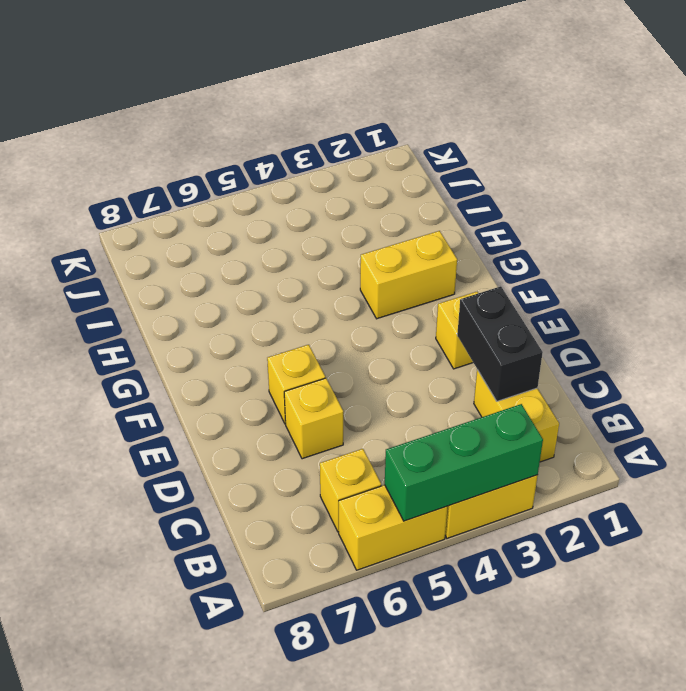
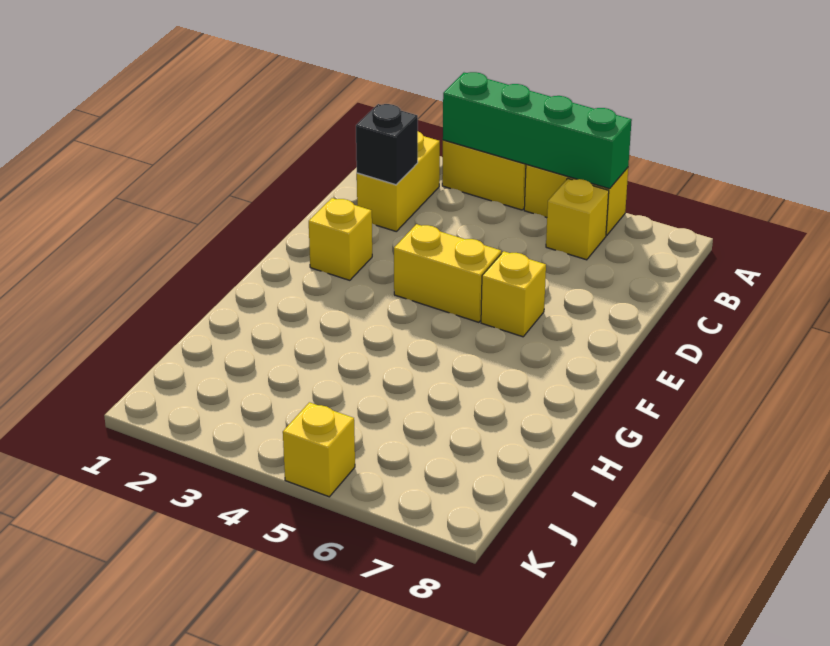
green brick A3:A5 level 2 -> green brick A3:A6 level 2
black brick C2:D2 level 2 -> black brick C2 level 2
yellow brick D6 level 1 -> yellow brick K5 level 1
yellow brick G2:G3 level 1 -> yellow brick E4:E5 level 1

